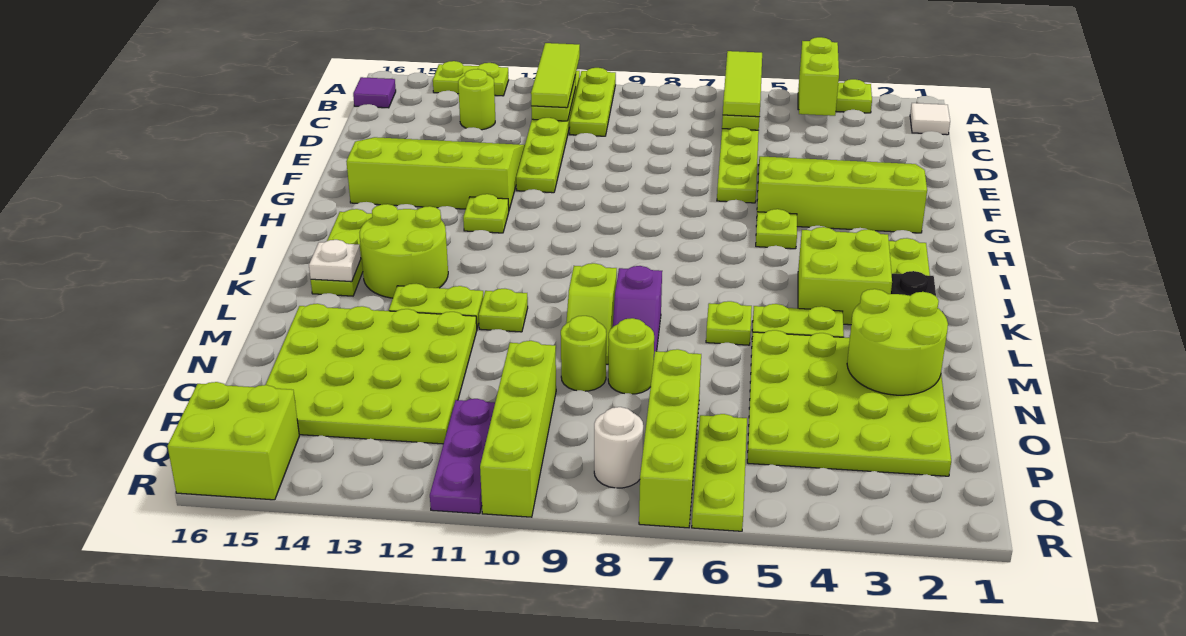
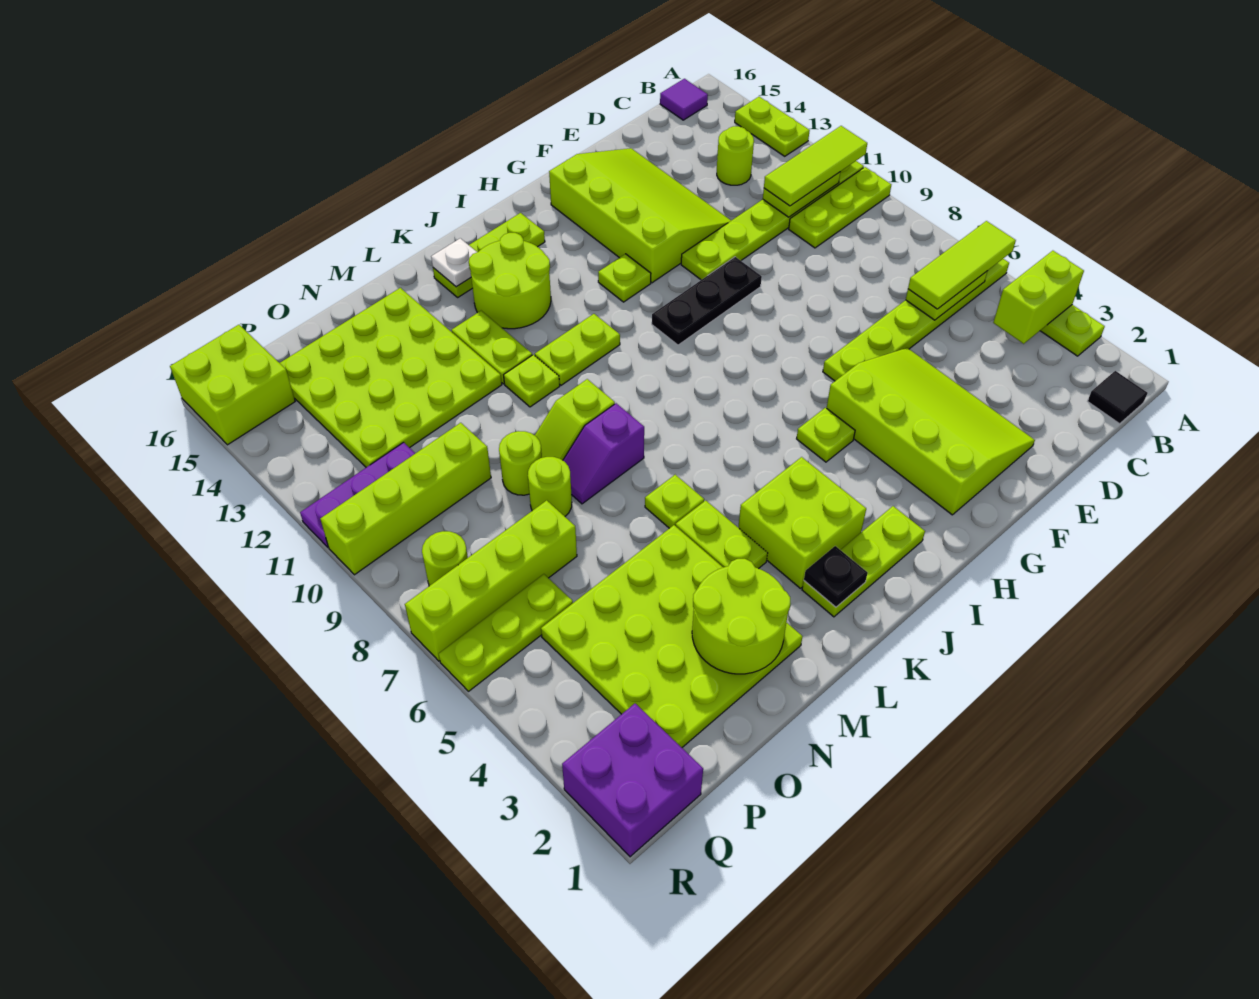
white tile B1 level 1 -> black tile B1 level 1
none -> black plate F10:H10 level 1
none -> lime plate J11:K11 level 1
none -> purple brick Q1:R2 level 1
white round brick Q8 level 1 -> lime round brick Q8 level 1

